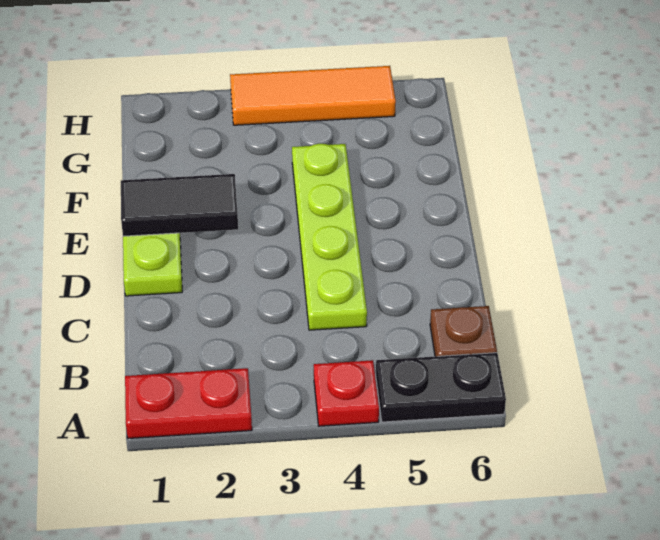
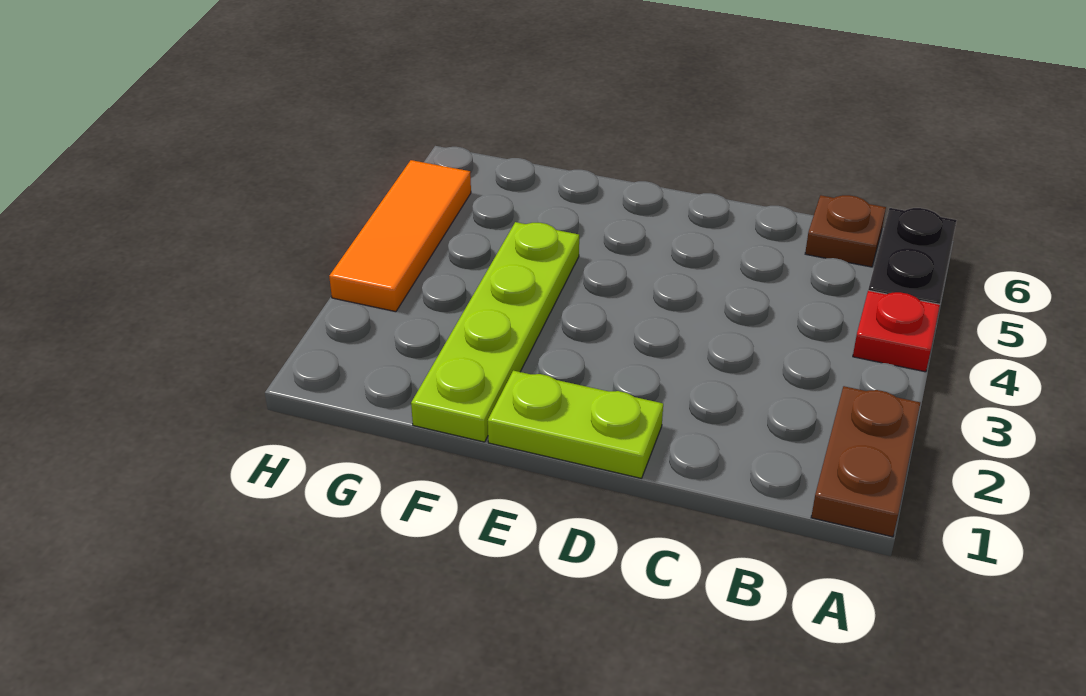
red plate A1:A2 level 1 -> brown plate A1:A2 level 1
lime plate C4:F4 level 1 -> lime plate F1:F4 level 1
black tile E1:E2 level 2 -> none

